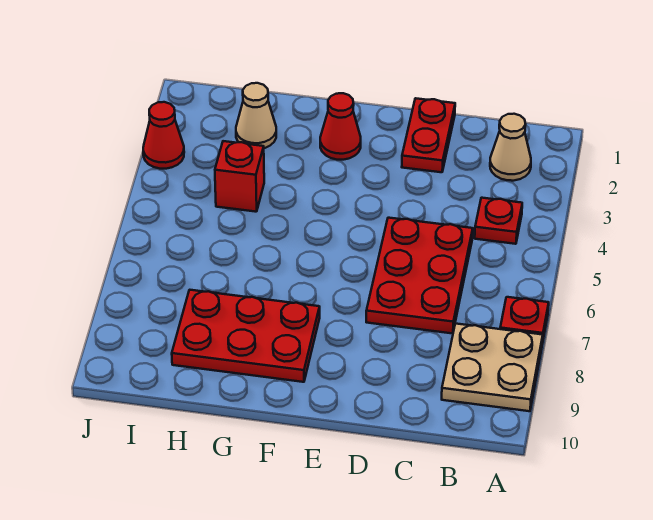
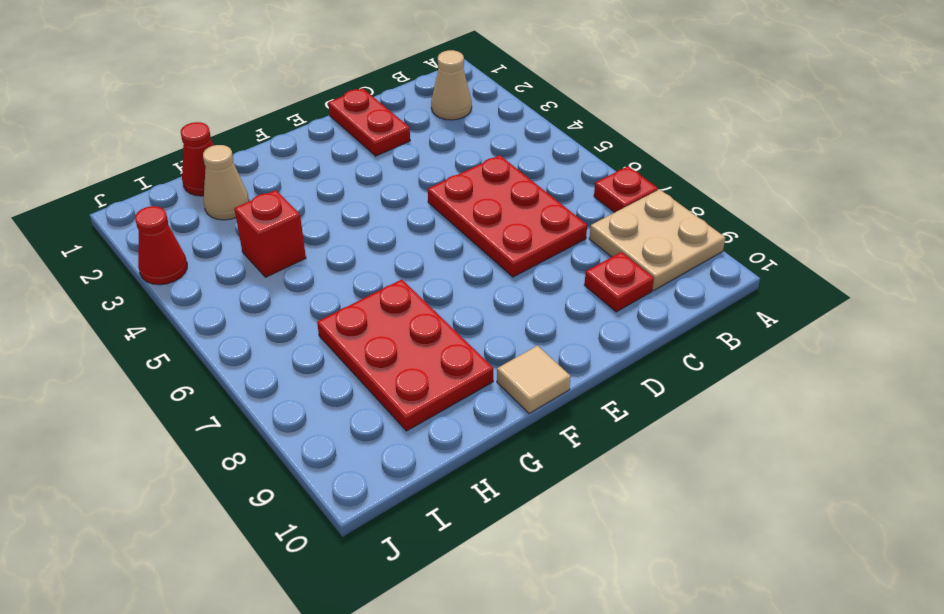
red plate B4 level 1 -> red plate C9 level 1
red cone F2 level 1 -> red cone H1 level 1
red plate F8:H9 level 1 -> red plate G7:H9 level 1
none -> tan tile F10 level 1

